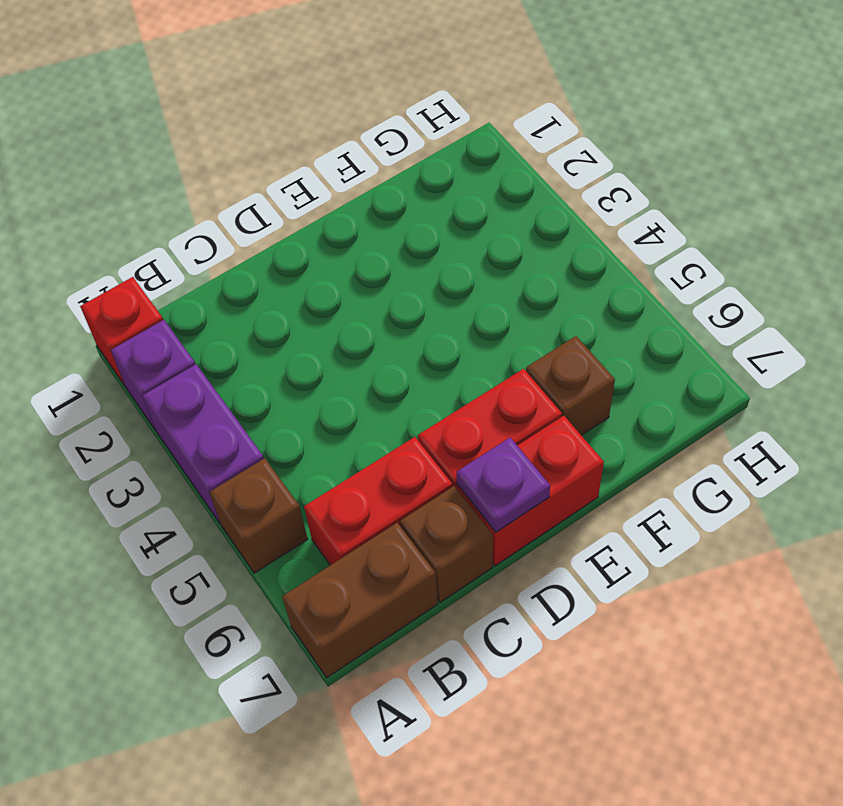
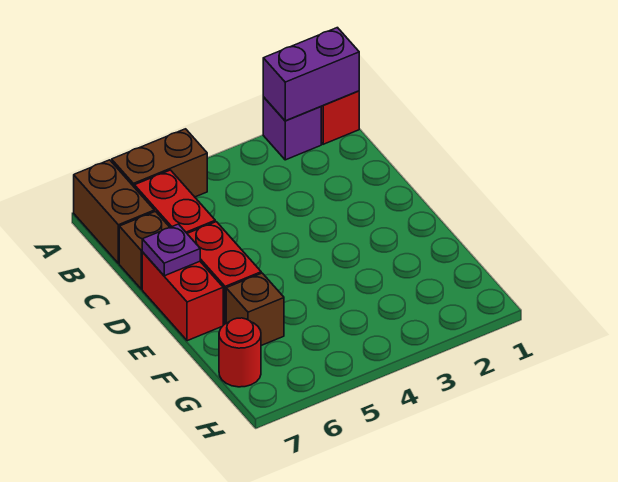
purple brick A3:A4 level 1 -> purple brick A1:A2 level 2
brown brick A5 level 1 -> brown brick A5:A6 level 1
none -> red round brick G7 level 1

